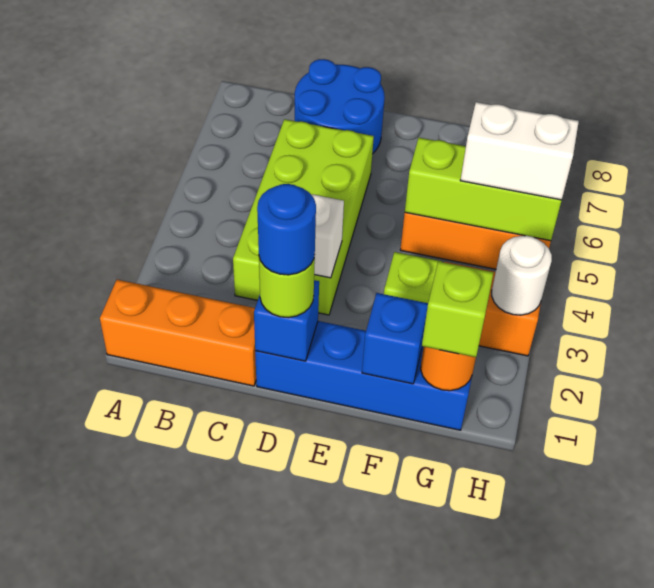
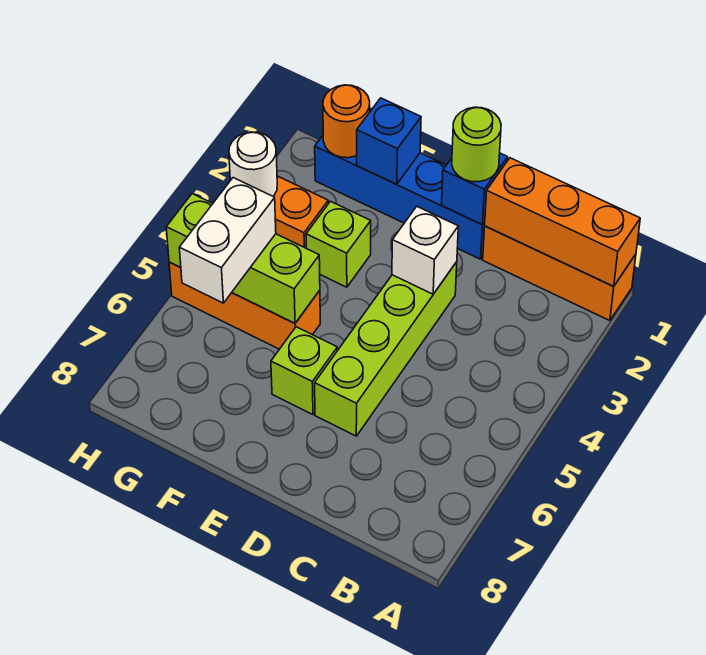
none -> orange brick A1:C1 level 2
lime brick C3:D6 level 1 -> lime brick D3:D6 level 1
blue round brick C7:D8 level 1 -> none
blue round brick D1 level 4 -> none
lime brick G1 level 3 -> lime brick E6 level 1
white brick G5:H5 level 3 -> white brick G5:G6 level 3

